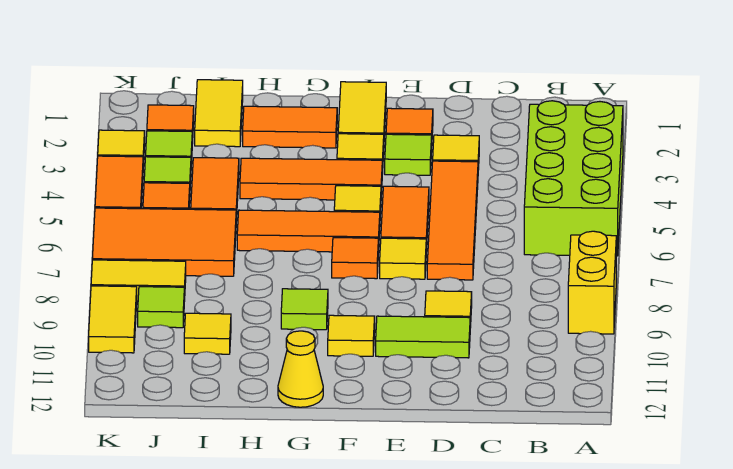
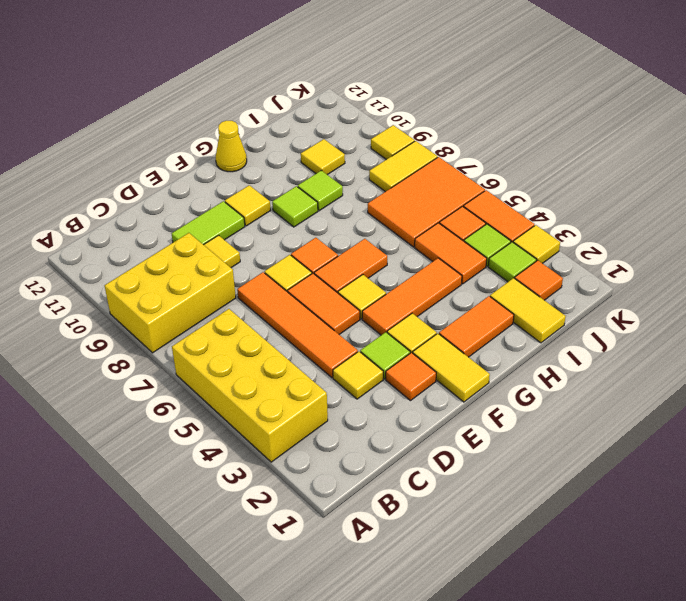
lime brick A3:B6 level 1 -> yellow brick A3:B6 level 1
yellow brick A8:A9 level 1 -> yellow brick A8:C9 level 1
orange tile F6:H6 level 1 -> orange tile F6:G6 level 1
lime tile J9 level 1 -> lime tile H9 level 1
yellow tile K9:K10 level 1 -> yellow tile K9 level 1

